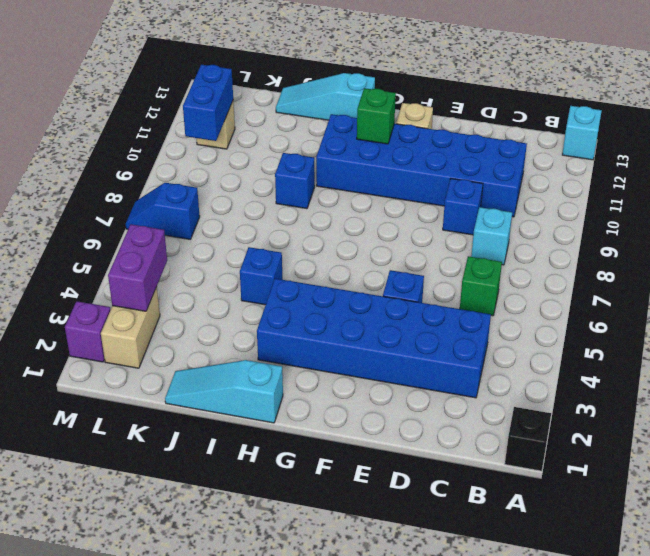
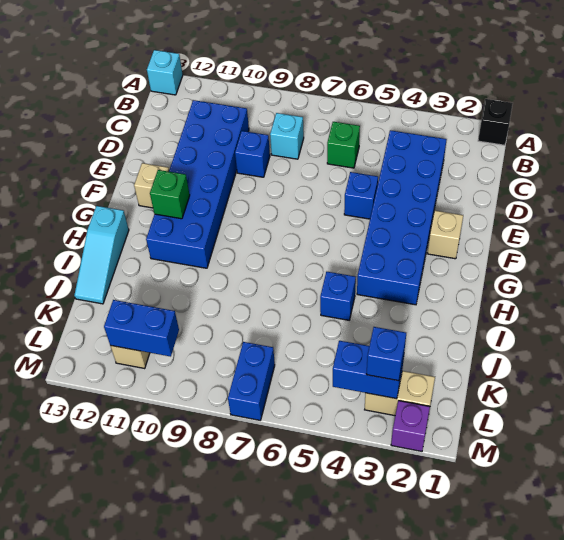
none -> tan brick F2 level 1
cyan slope H1:J1 level 1 top H -> none
blue brick I9 level 1 -> blue brick L3 level 3
purple brick L3:L4 level 2 -> blue brick L3:L4 level 2
blue slope L7:M7 level 1 top L -> blue brick L7:M7 level 1

